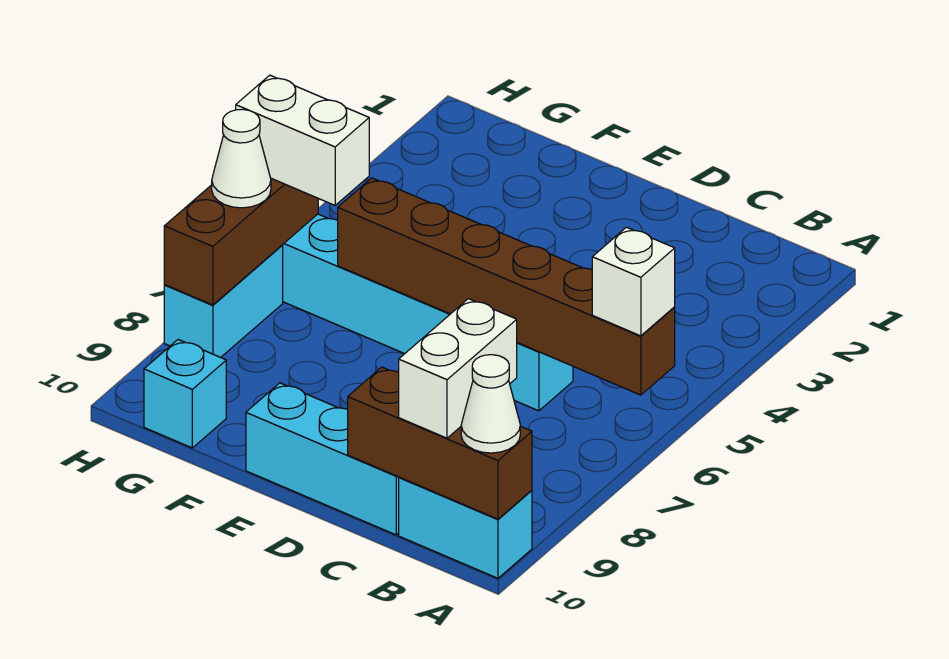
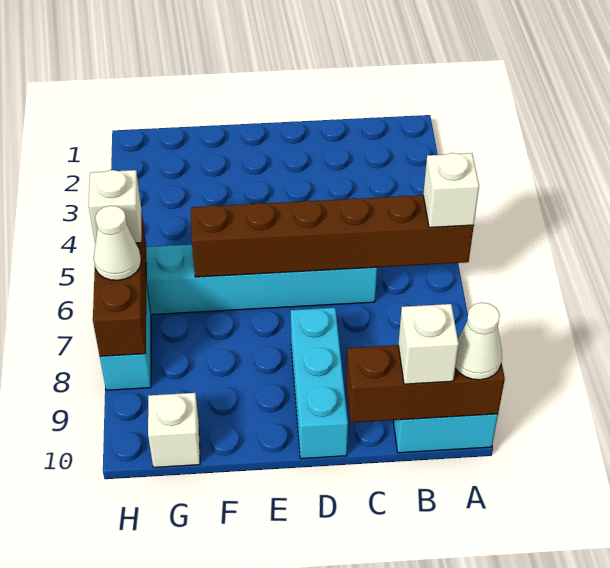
white brick B9:B10 level 3 -> white brick B10 level 3
cyan brick C10:E10 level 1 -> cyan brick D8:D10 level 1
white brick G6:H6 level 3 -> white brick H6 level 3
cyan brick G10 level 1 -> white brick G10 level 1

